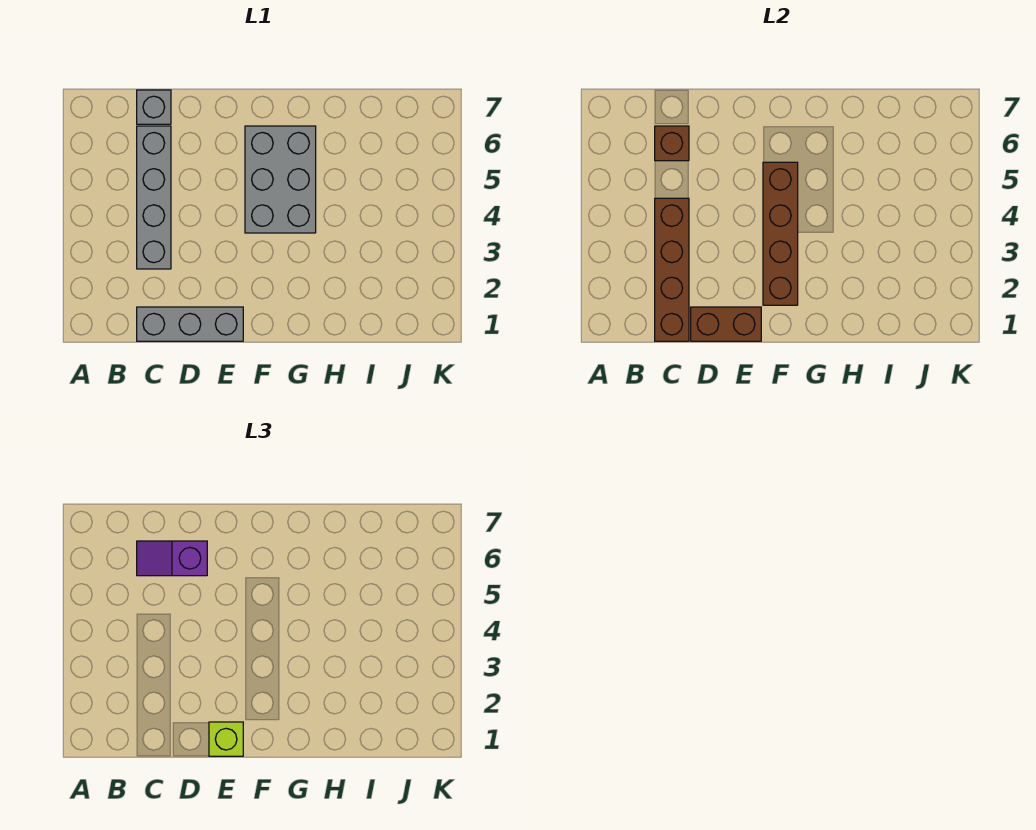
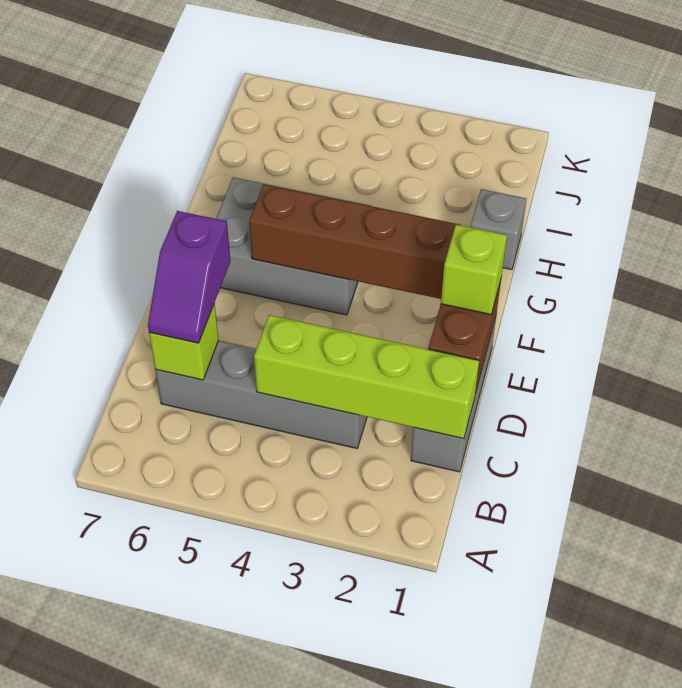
brown brick C1:C4 level 2 -> lime brick C1:C4 level 2
brown brick C6 level 2 -> lime brick C6 level 2
grey brick C7 level 1 -> grey brick H1 level 1

